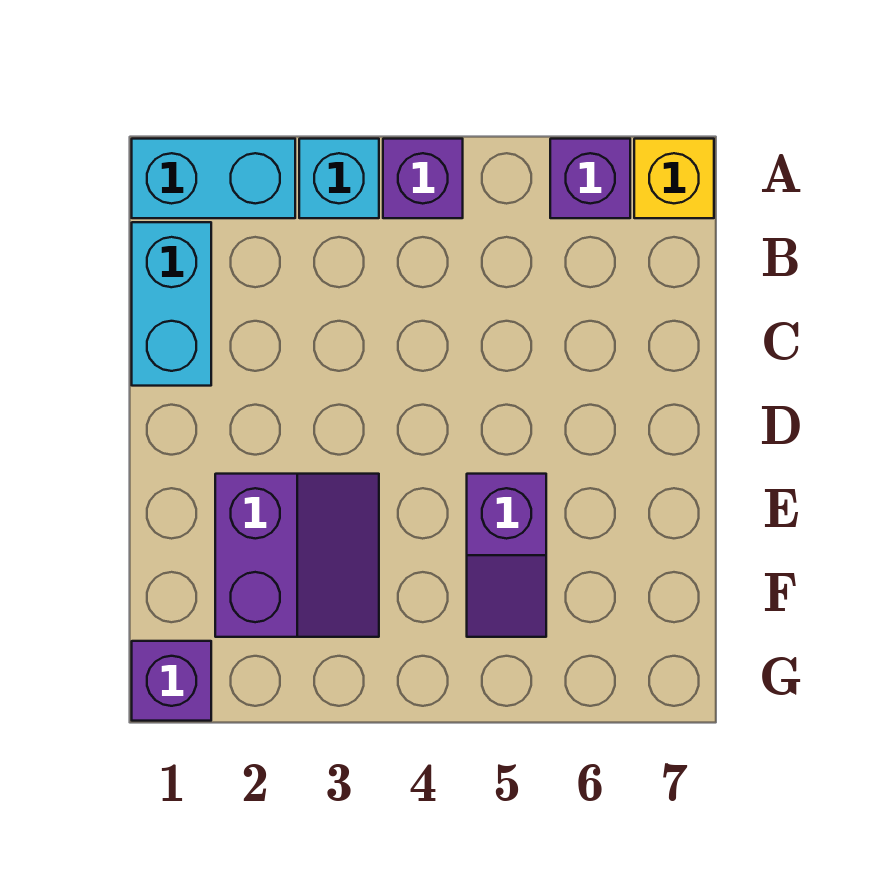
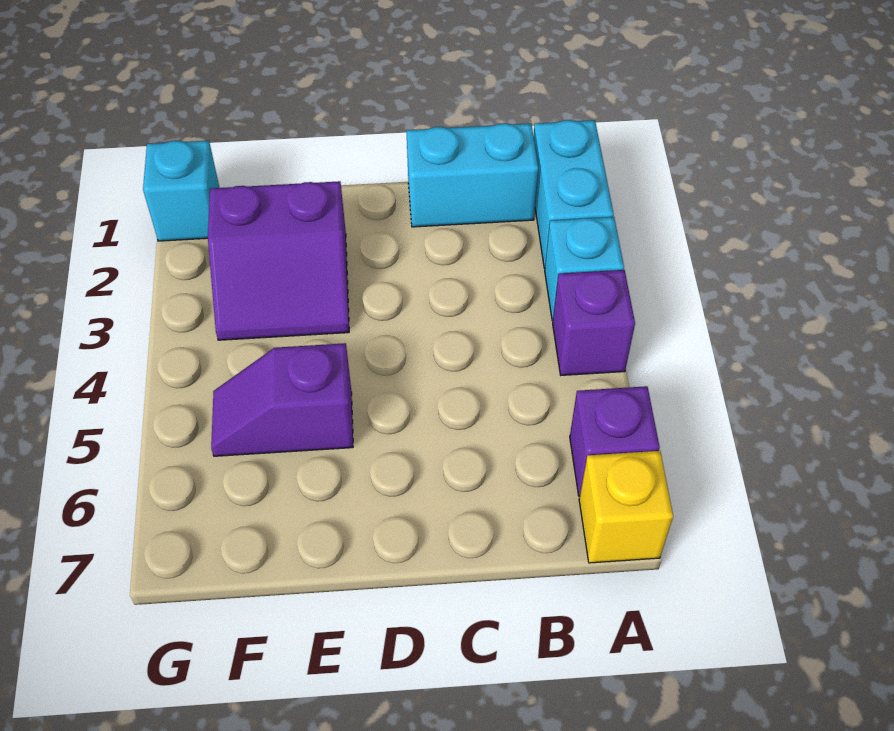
purple brick G1 level 1 -> cyan brick G1 level 1

